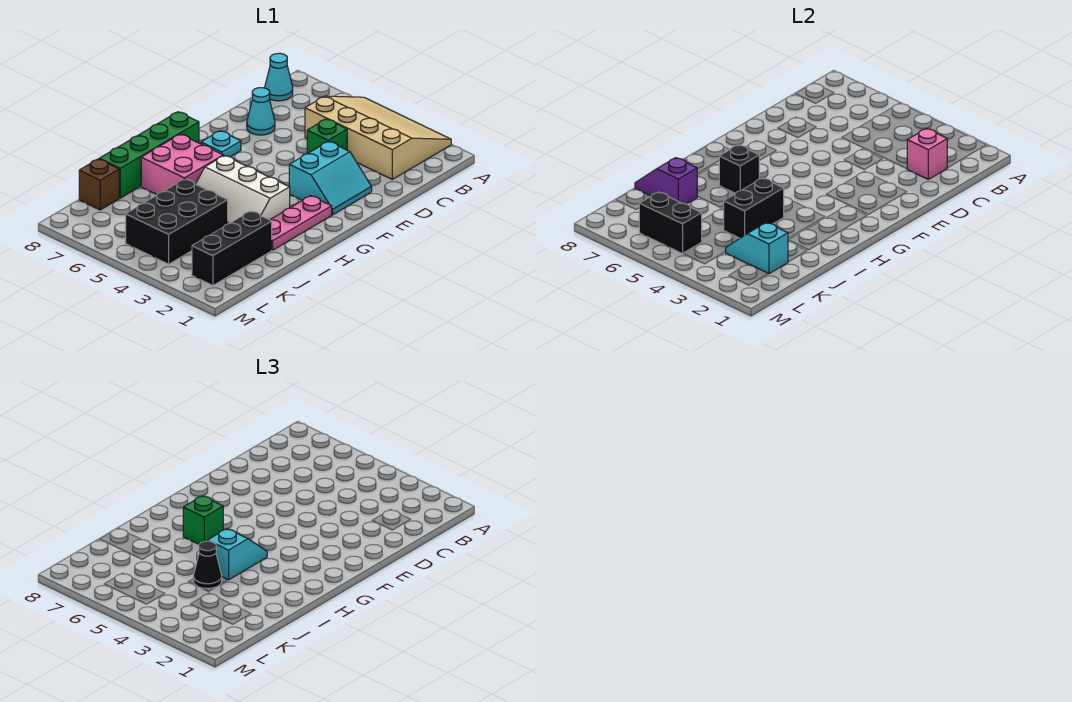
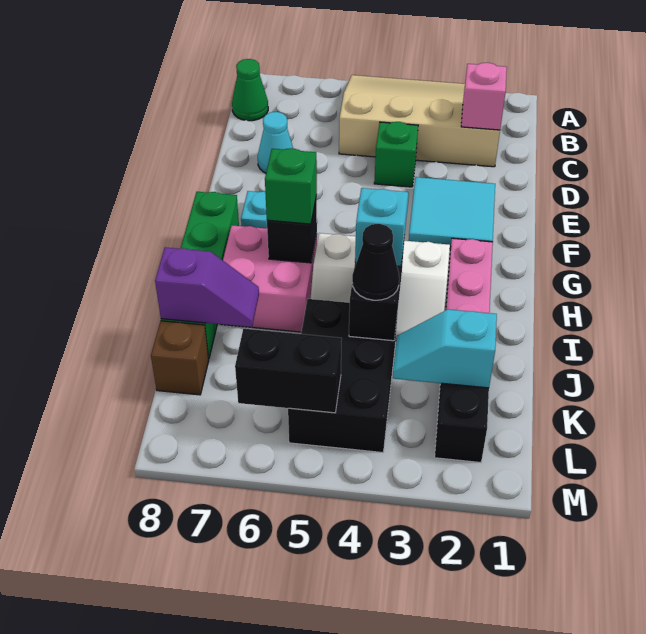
cyan cone B8 level 1 -> green cone B8 level 1
cyan slope E2:F3 level 1 top 3 -> cyan tile E2:F3 level 1
purple slope J7:J8 level 2 top 7 -> purple slope J7:J8 level 2 top 8

